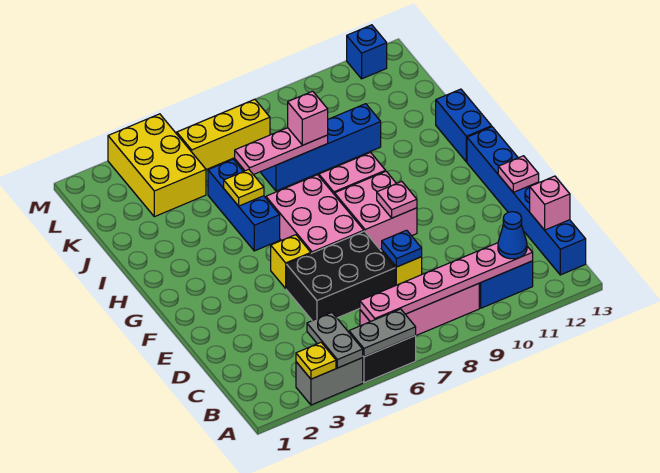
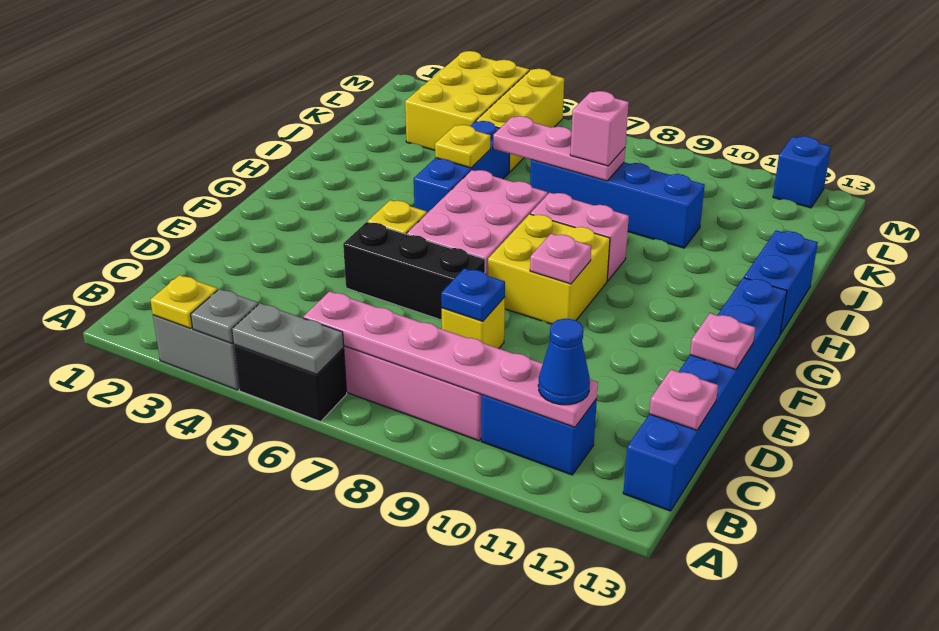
grey plate A4:B4 level 2 -> grey plate A4 level 2
pink brick C13 level 2 -> pink plate C13 level 2
black brick D5:E7 level 1 -> black brick E5:E7 level 1
pink brick F8:G9 level 1 -> yellow brick F8:G9 level 1
yellow brick L5:L7 level 1 -> yellow brick K5:M5 level 1

